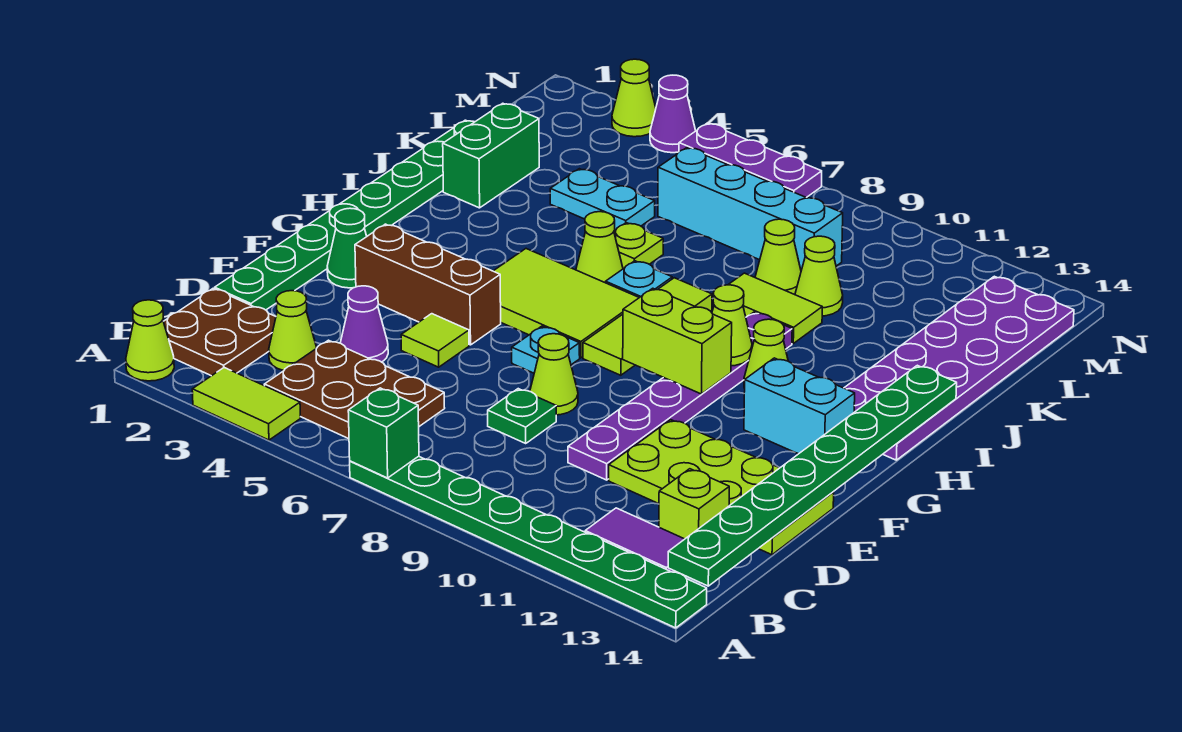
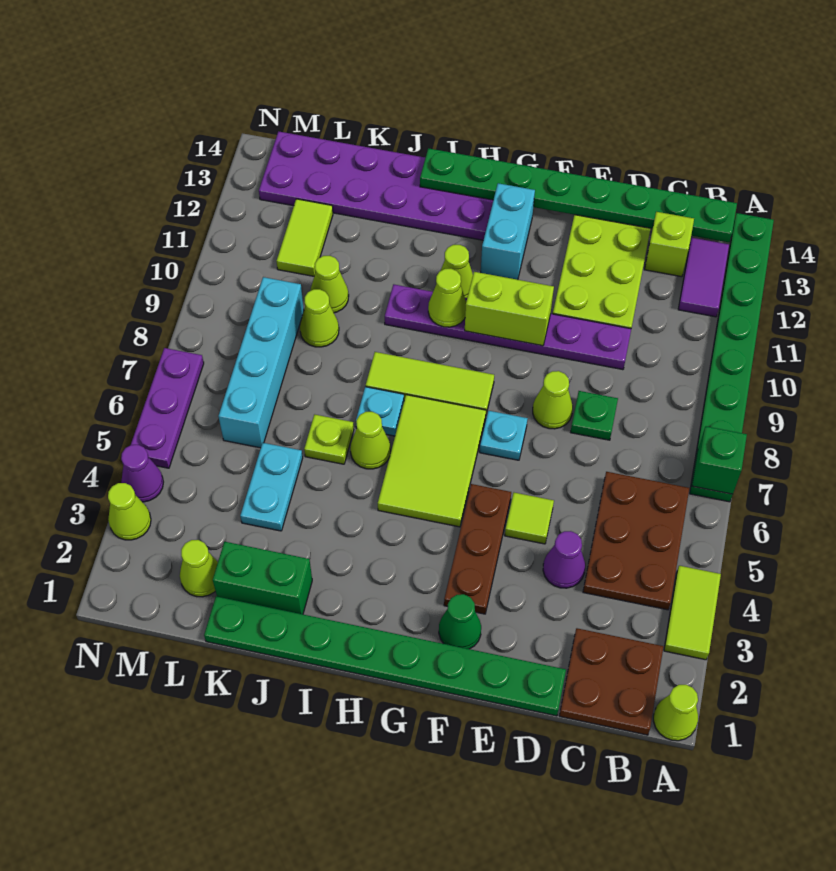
lime cone C3 level 1 -> lime cone L2 level 1
brown brick F3:F5 level 1 -> brown plate F3:F5 level 1
lime brick G9:G10 level 2 -> lime brick F10:G10 level 2
lime tile J9:J10 level 1 -> lime tile L11:L12 level 1

